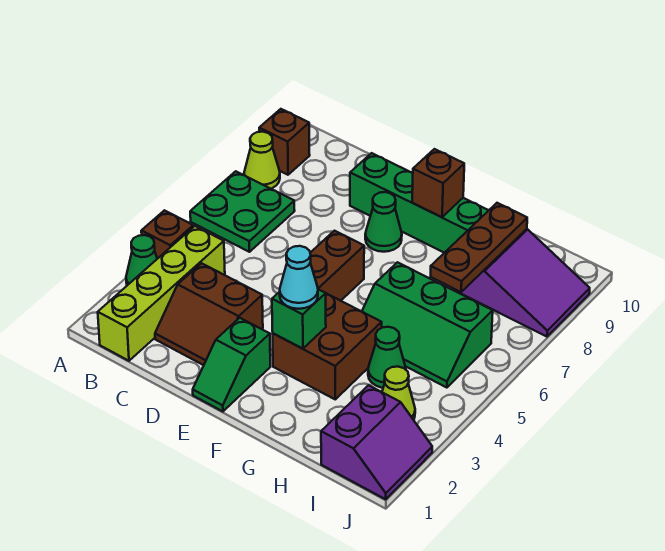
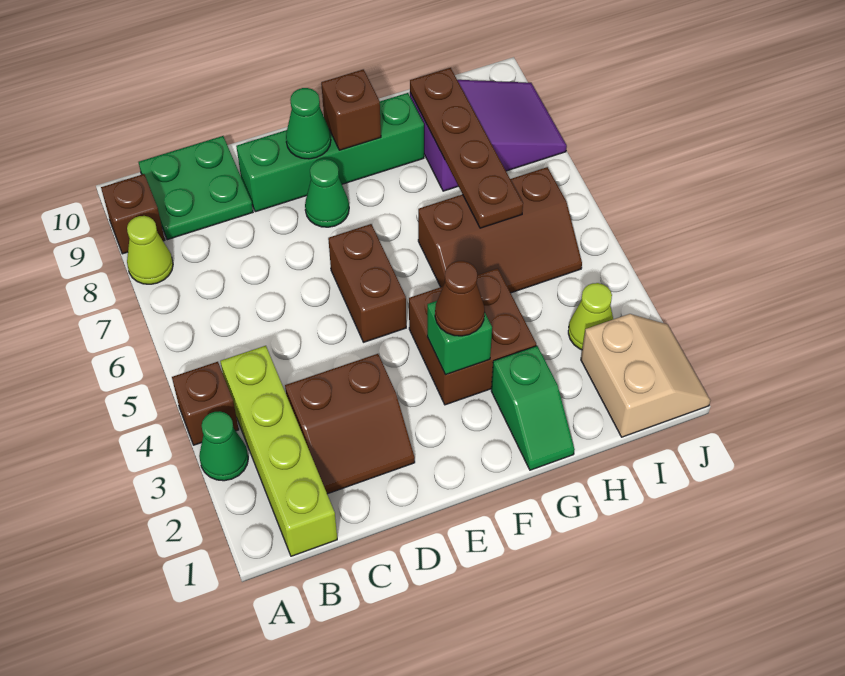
green plate A6:B7 level 1 -> green plate B9:C10 level 1
green slope E1:E2 level 1 top 2 -> green slope G1:G2 level 1 top 2
cyan cone F3 level 3 -> brown cone F3 level 3
green slope G5:I6 level 1 top 6 -> brown slope G5:I6 level 1 top 6
green cone H4 level 1 -> green cone E9 level 2
brown plate H7:H9 level 2 -> brown plate H6:H9 level 2
purple slope I1:J2 level 1 top I -> tan slope I1:J2 level 1 top I

